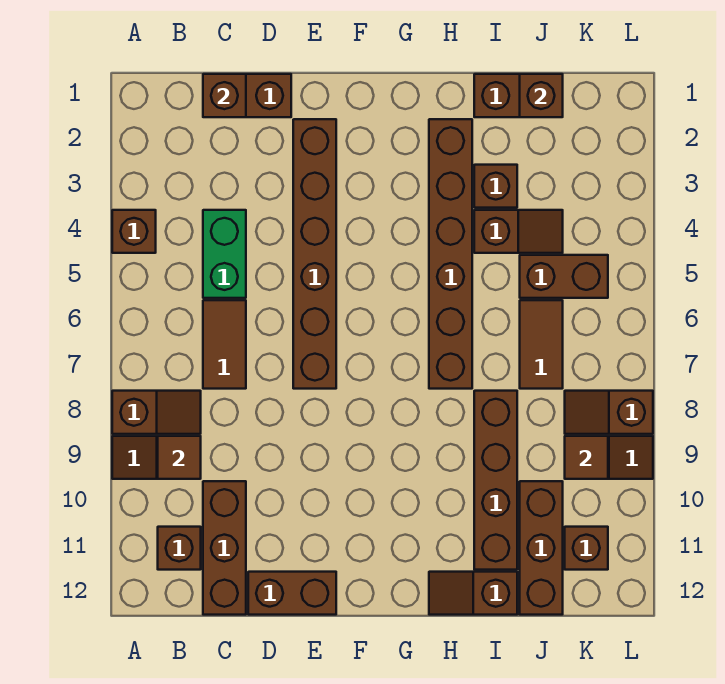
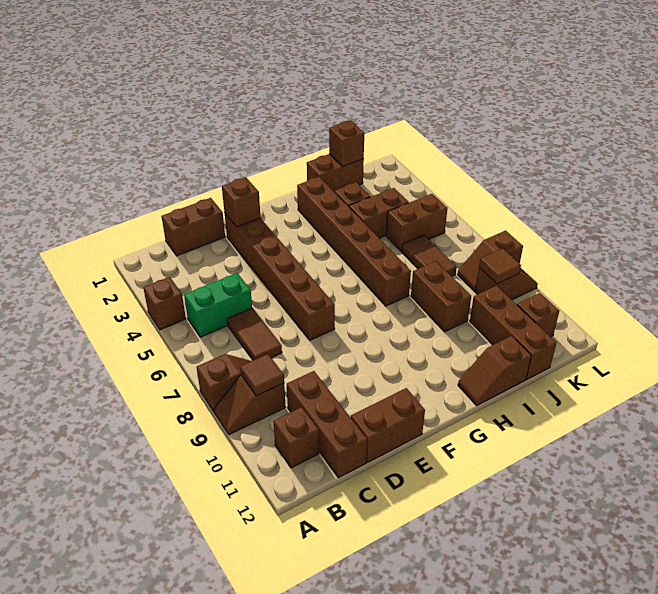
brown brick C1 level 2 -> brown brick E2 level 2
green brick C4:C5 level 1 -> green brick B5:C5 level 1
brown slope I4:J4 level 1 top I -> brown brick I4:J4 level 1
brown brick I8:I11 level 1 -> brown brick I8:I9 level 1

